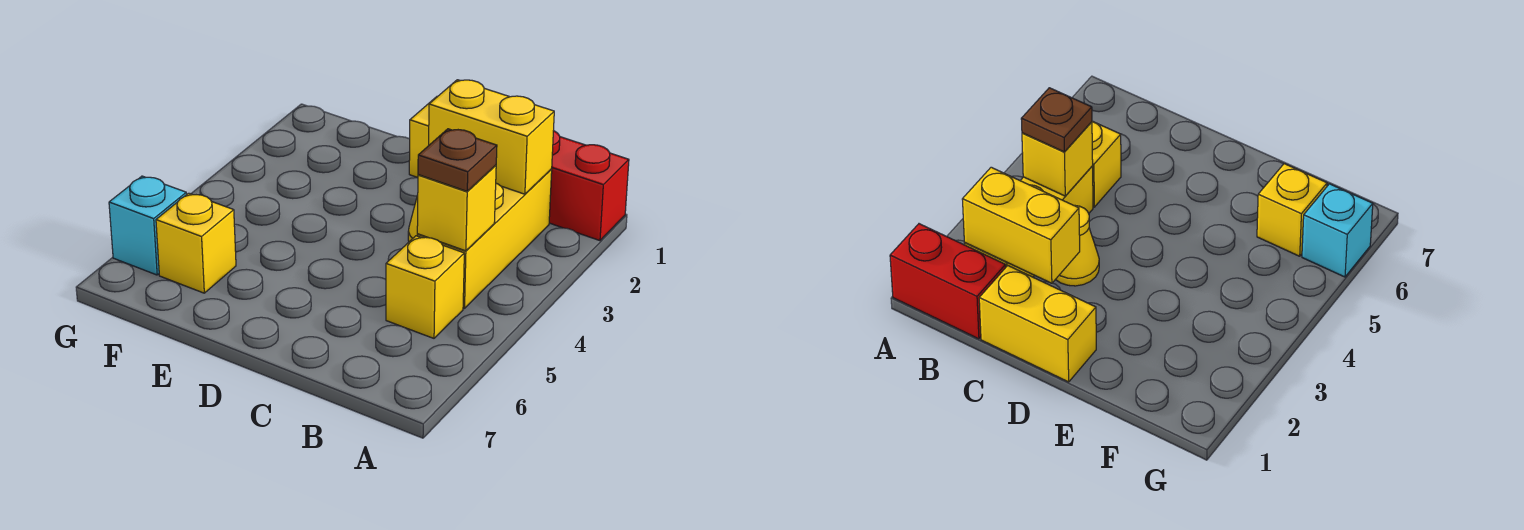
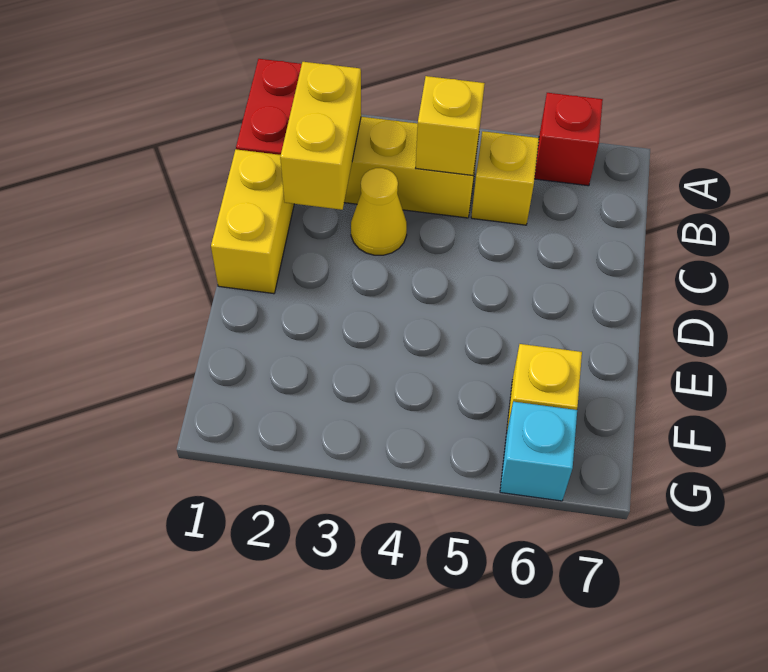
none -> red brick A6 level 1
brown plate B4 level 3 -> none

